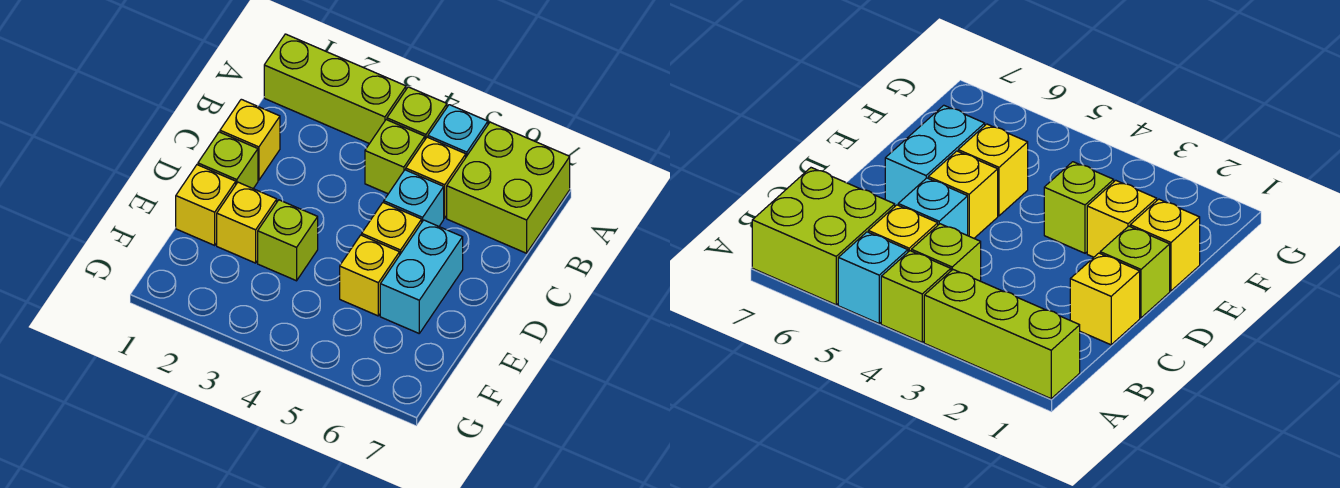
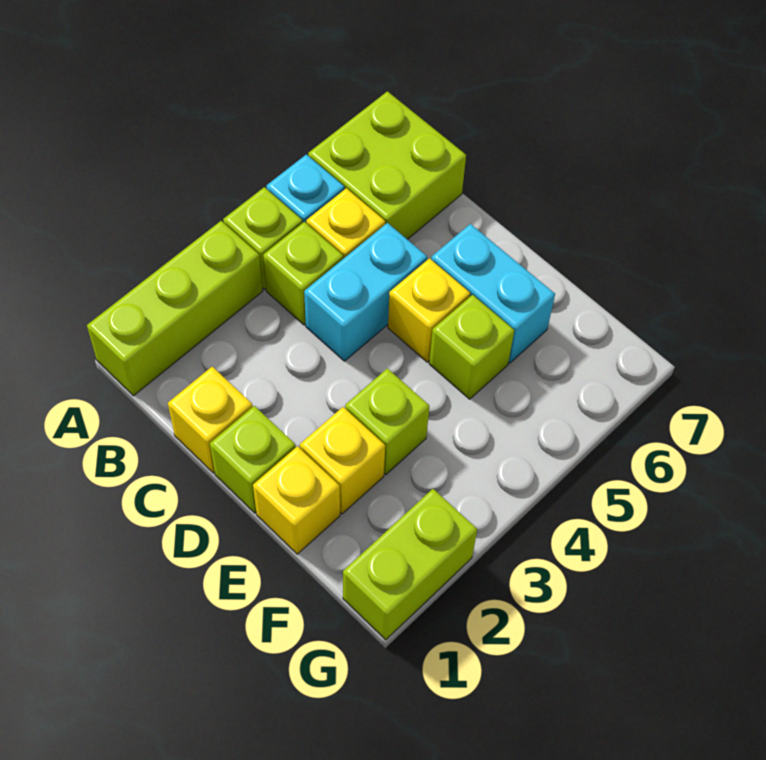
cyan brick C5 level 1 -> cyan brick C4:C5 level 1
yellow brick E5 level 1 -> lime brick E5 level 1
none -> lime brick G1:G2 level 1

